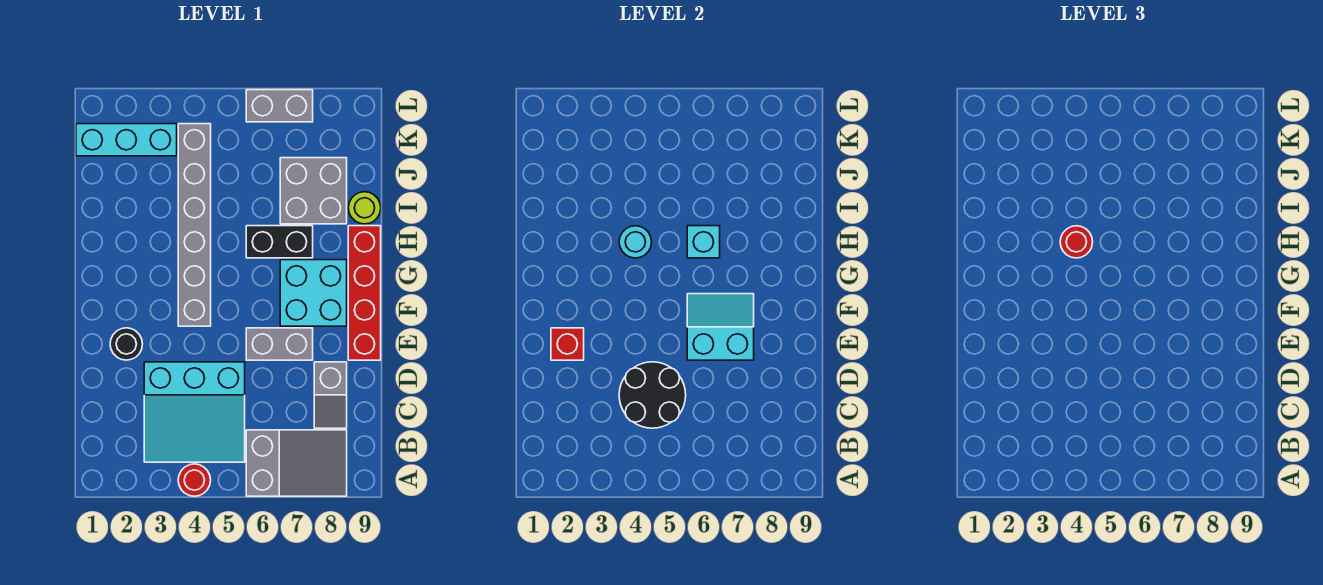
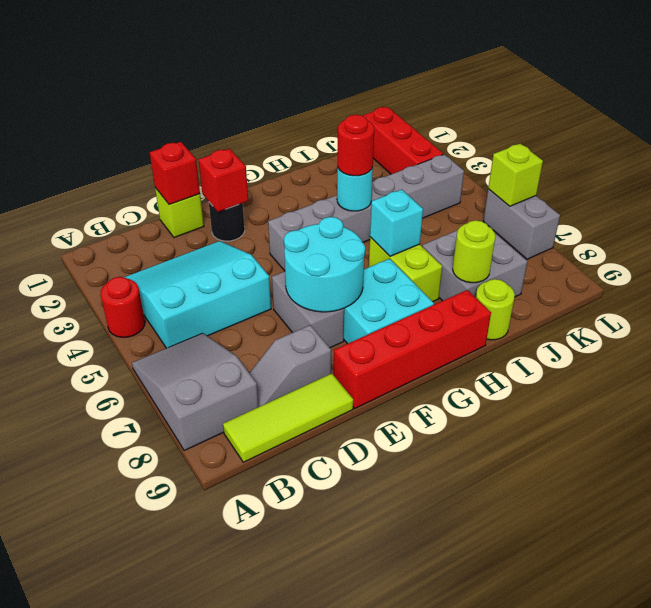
grey slope A6:B8 level 1 top 6 -> grey slope A6:B8 level 1 top 8
cyan slope B3:D5 level 1 top D -> cyan slope B3:D5 level 1 top 5
none -> lime tile B9:D9 level 1
black round brick C4:D5 level 2 -> none
none -> lime brick D1 level 1
none -> red brick D1 level 2
cyan slope E6:F7 level 2 top E -> cyan round brick E6:F7 level 2
black brick H6:H7 level 1 -> lime brick H6:H7 level 1
none -> lime round brick I8 level 2
cyan brick K1:K3 level 1 -> red brick K1:K3 level 1
none -> lime brick L6 level 2

